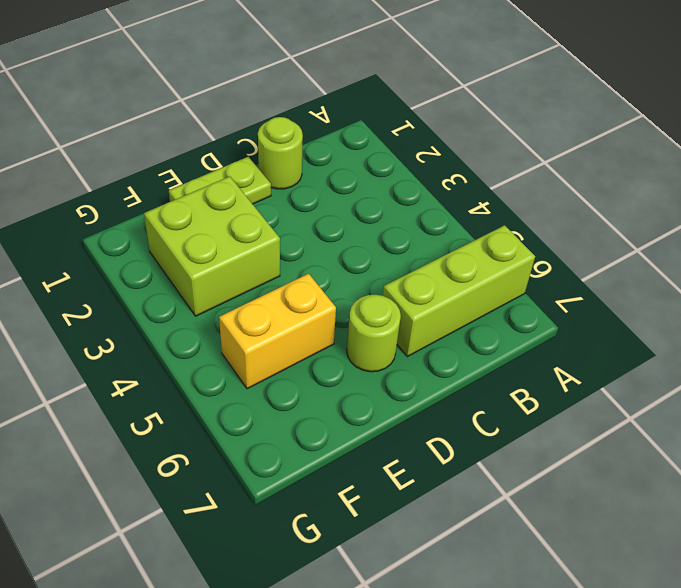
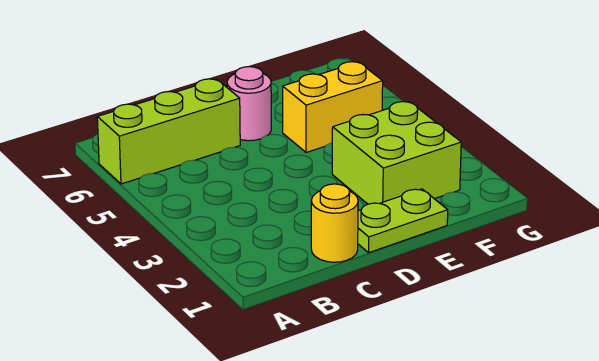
lime round brick C1 level 1 -> yellow round brick C1 level 1
lime round brick D6 level 1 -> pink round brick D6 level 1

